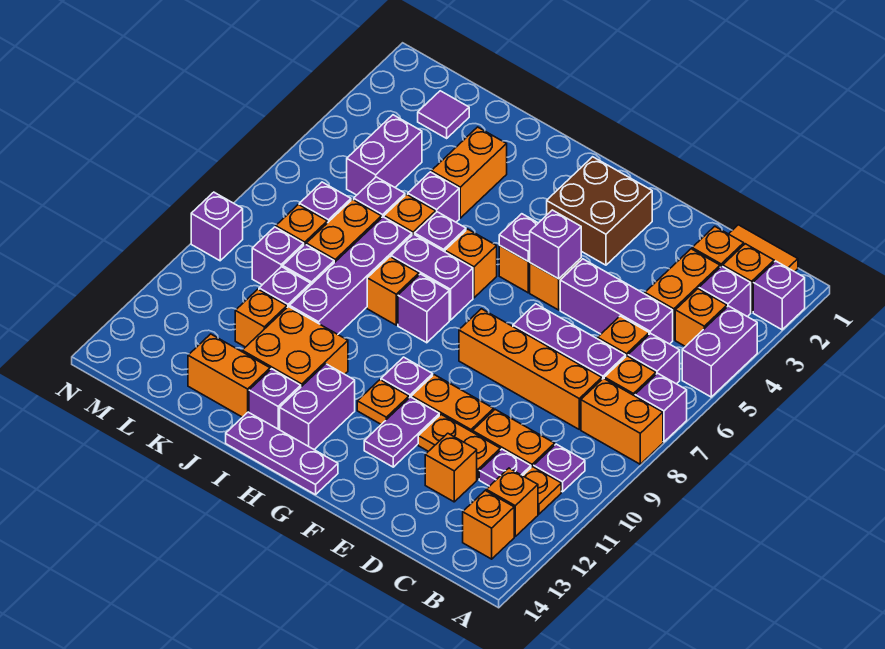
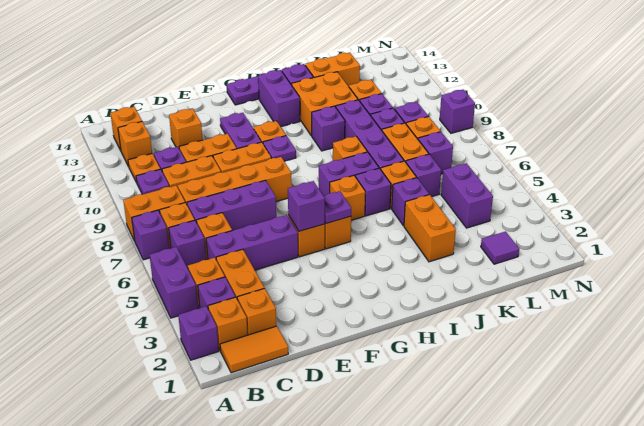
brown brick F2:G3 level 1 -> none
purple brick H8 level 1 -> purple brick I10 level 1

